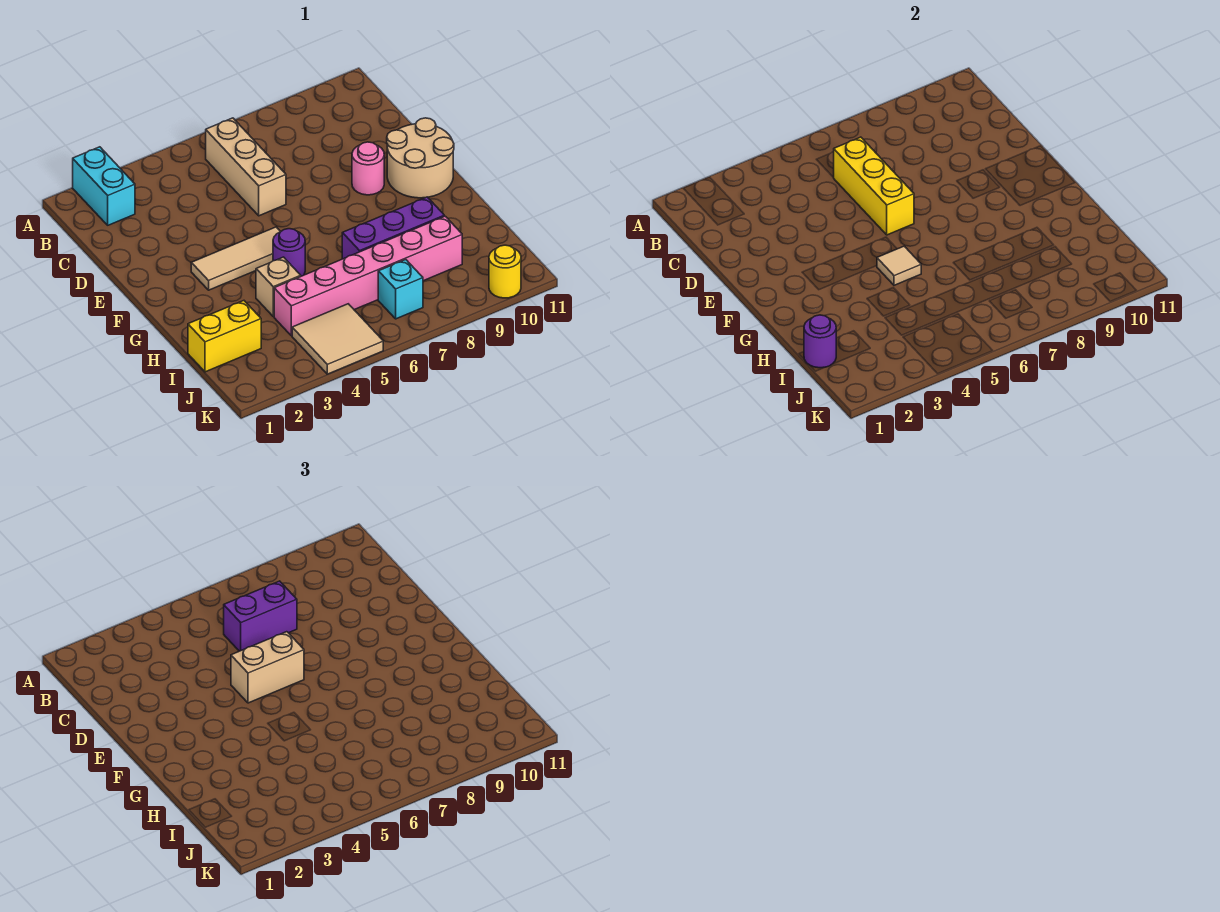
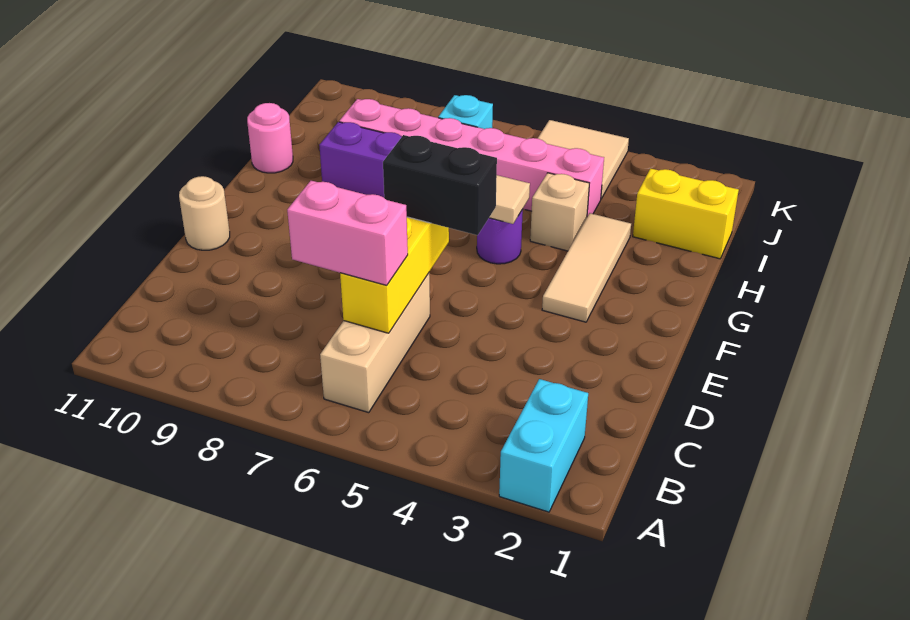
purple brick C6:C7 level 3 -> pink brick C6:C7 level 3
tan brick E5:E6 level 3 -> black brick E5:E6 level 3
pink round brick E9 level 1 -> pink round brick H11 level 1
tan round brick E10:F11 level 1 -> tan round brick E11 level 1
tan tile F3:F5 level 1 -> tan tile F3:H3 level 1
purple round brick I1 level 2 -> none
yellow round brick K10 level 1 -> none

